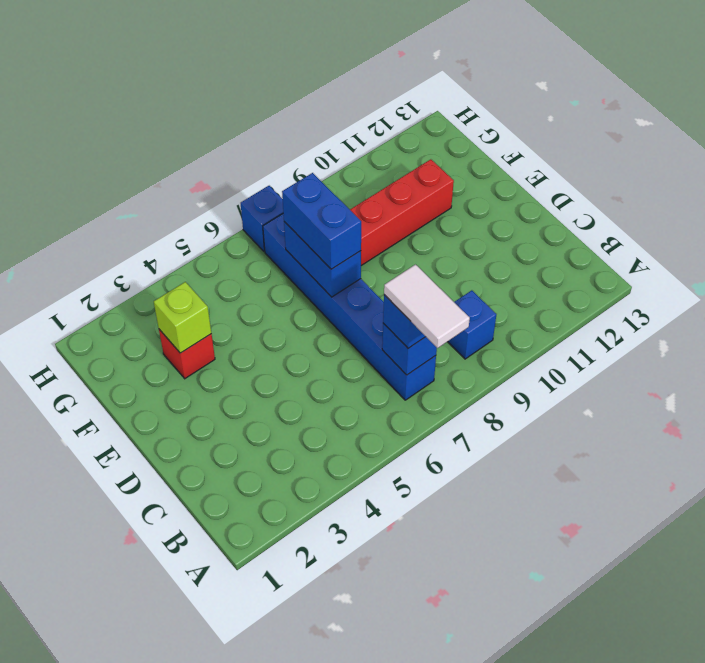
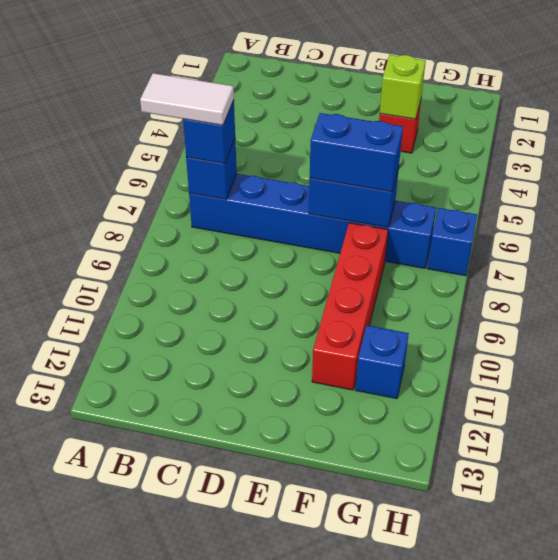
blue brick B9 level 1 -> blue brick G11 level 1

